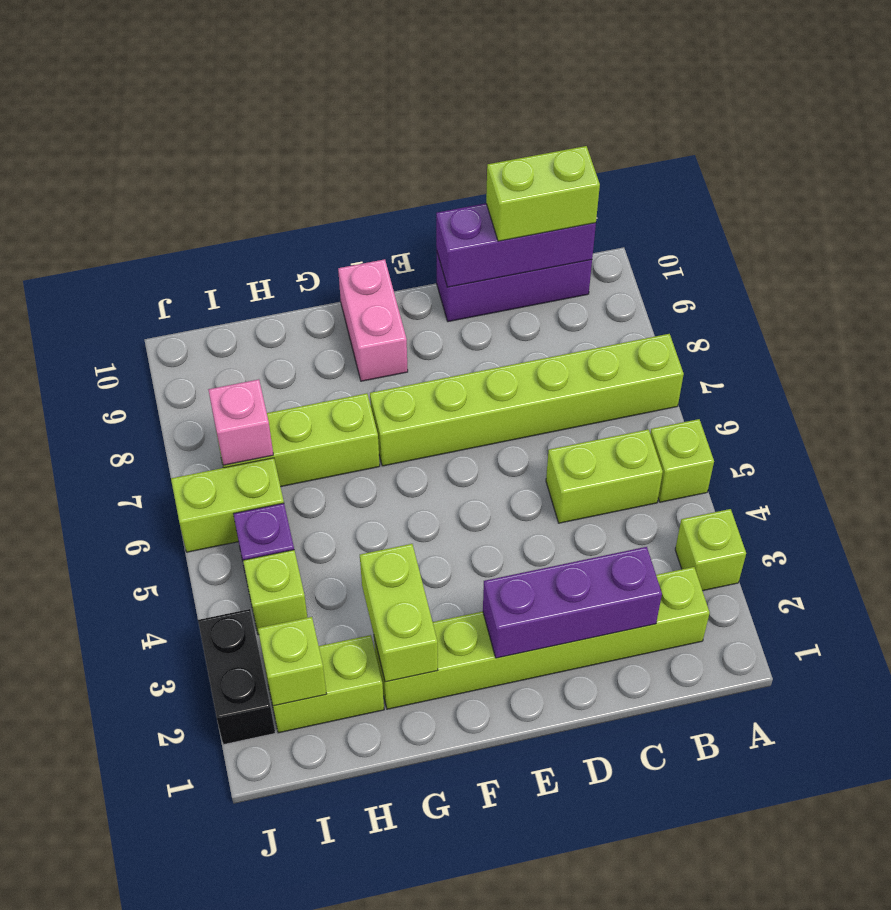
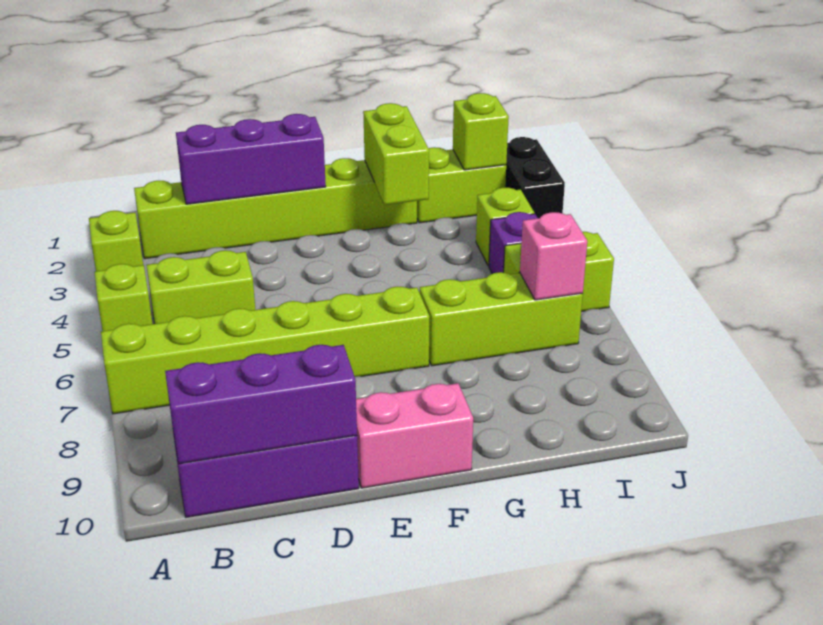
lime brick B10:C10 level 3 -> none
pink brick F9:F10 level 1 -> pink brick E10:F10 level 1

